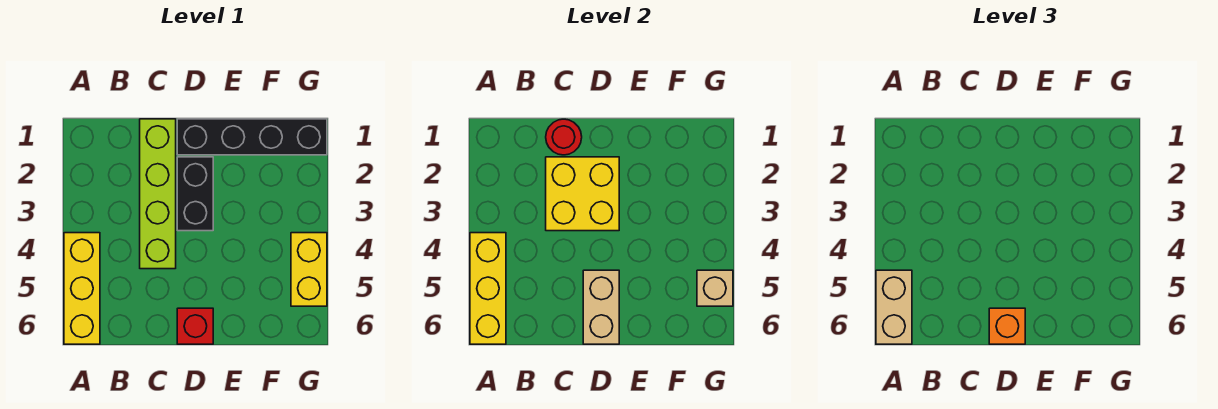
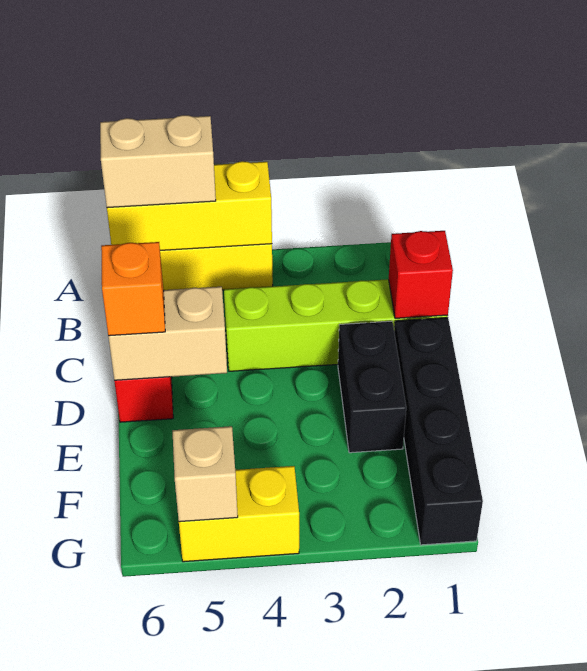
red round brick C1 level 2 -> red brick C1 level 2
yellow brick C2:D3 level 2 -> none
black brick D2:D3 level 1 -> black brick D2:E2 level 1

